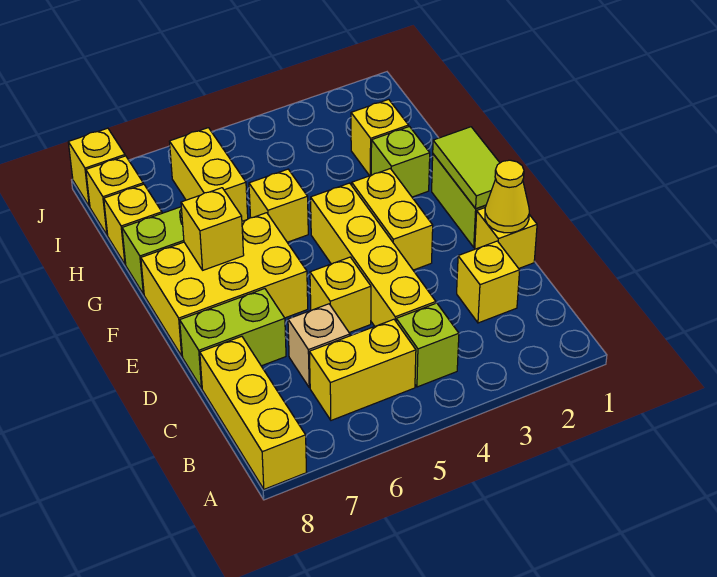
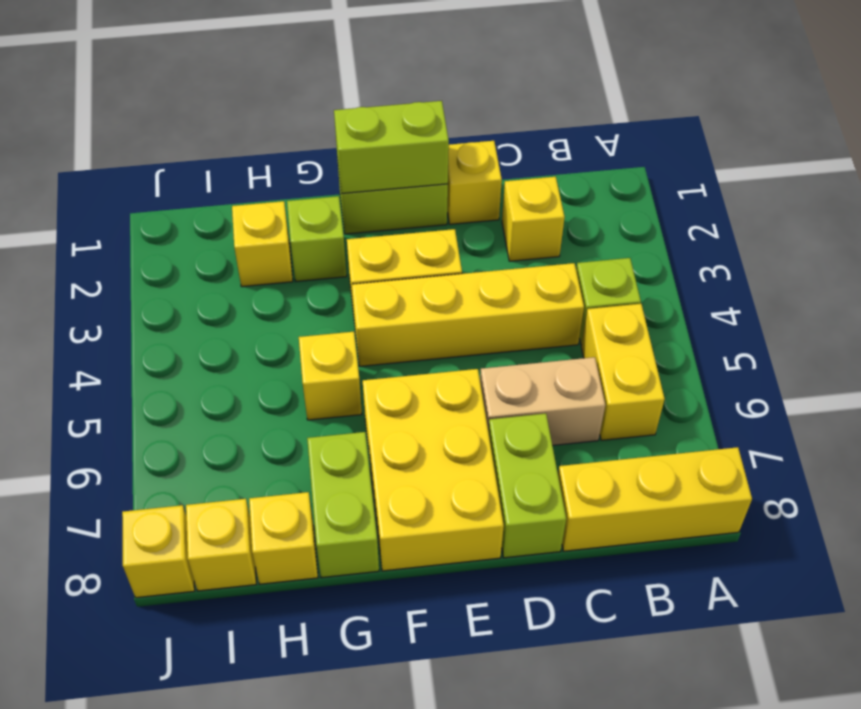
tan brick C6 level 1 -> tan brick C6:D6 level 1
yellow cone D1 level 2 -> none
yellow brick D5 level 1 -> none
lime tile E1:F1 level 2 -> lime brick E1:F1 level 2
yellow brick F7 level 2 -> none
yellow brick H6:I6 level 1 -> none

